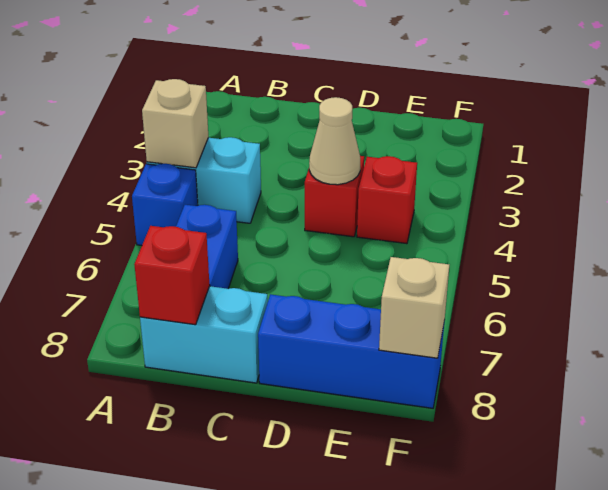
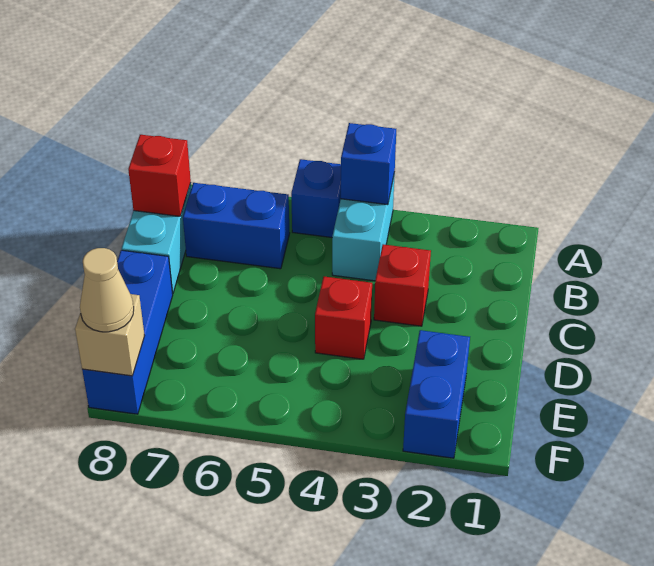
tan brick A4 level 2 -> blue brick A4 level 2
tan cone D4 level 2 -> tan cone F8 level 3
none -> blue brick E2:F2 level 1
red brick E4 level 1 -> red brick C3 level 1

